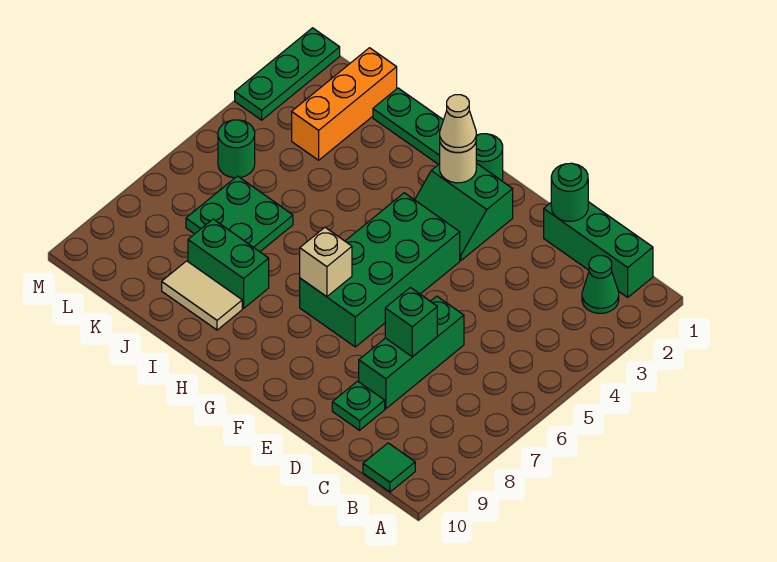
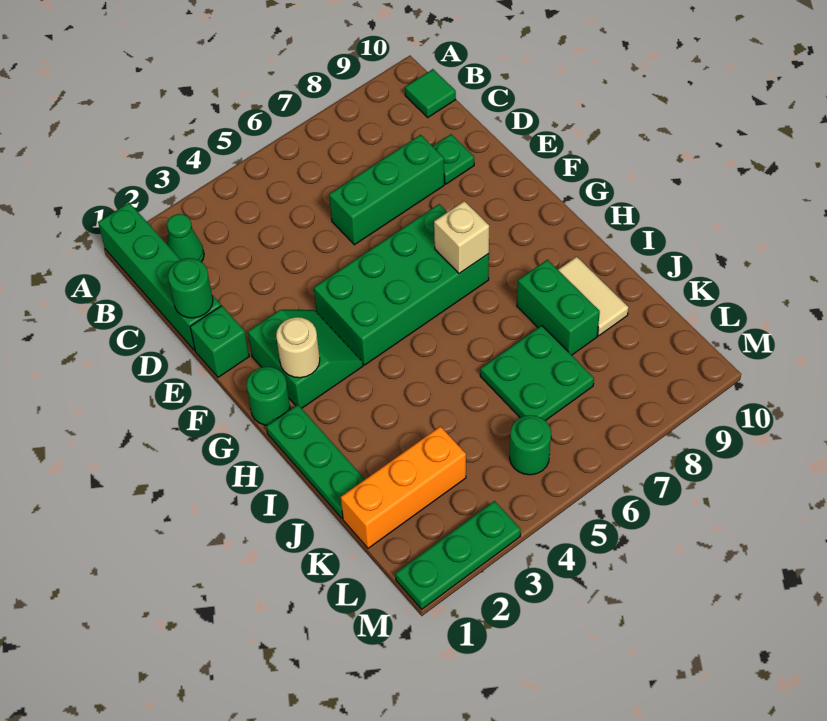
green brick B1:D1 level 1 -> green brick A1:D1 level 1
green brick D7 level 2 -> green brick E1 level 1
tan cone G2 level 3 -> none

